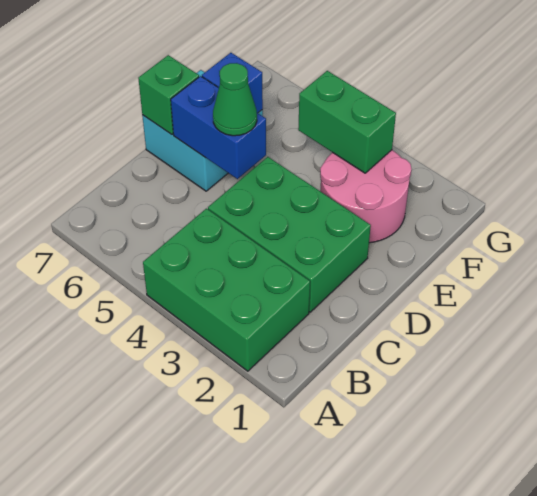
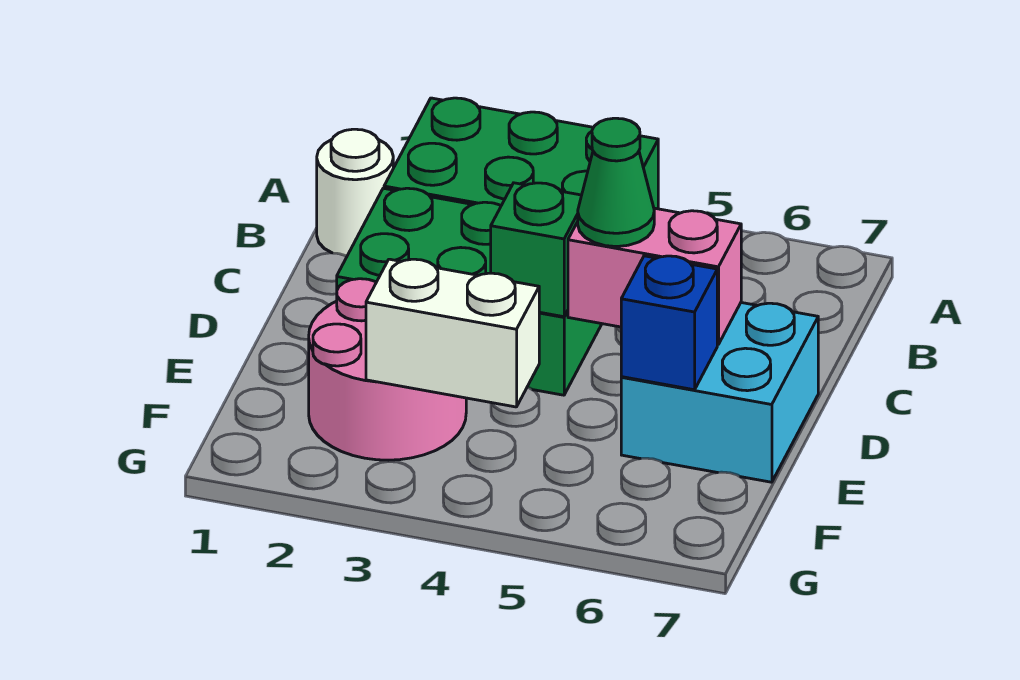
none -> white round brick B1 level 1
blue brick D5:D6 level 2 -> pink brick D5:D6 level 2
green brick D7 level 2 -> green brick D4 level 2
green brick F3:F4 level 2 -> white brick F3:F4 level 2

